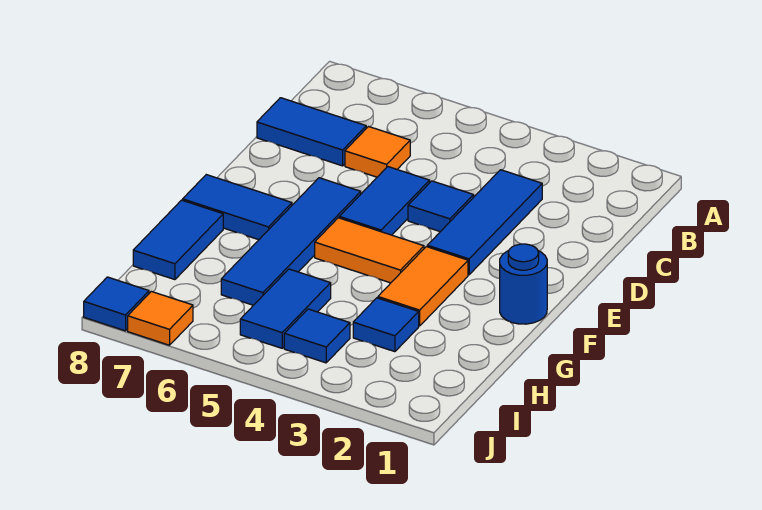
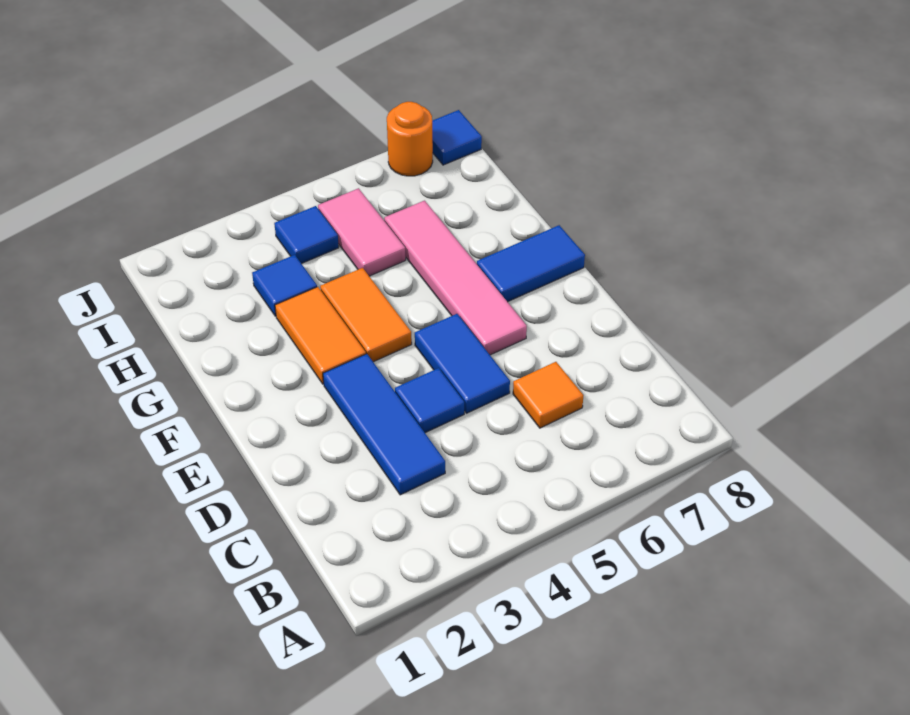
blue tile C7:C8 level 1 -> none
blue tile E6:H6 level 1 -> pink tile E6:H6 level 1
blue round brick F1 level 1 -> none
orange tile F4:F5 level 1 -> orange tile F4:G4 level 1
blue tile G8:H8 level 1 -> none
blue tile H5:I5 level 1 -> pink tile H5:I5 level 1
orange tile J7 level 1 -> orange round brick J7 level 1

